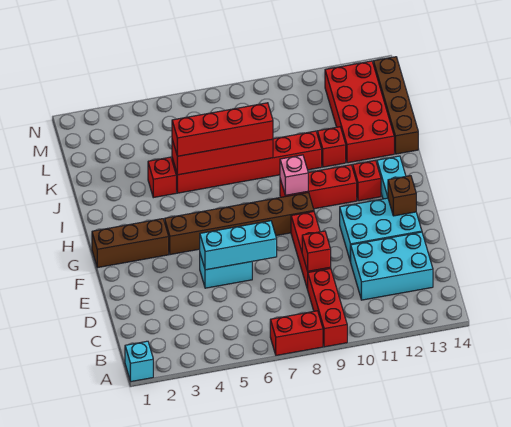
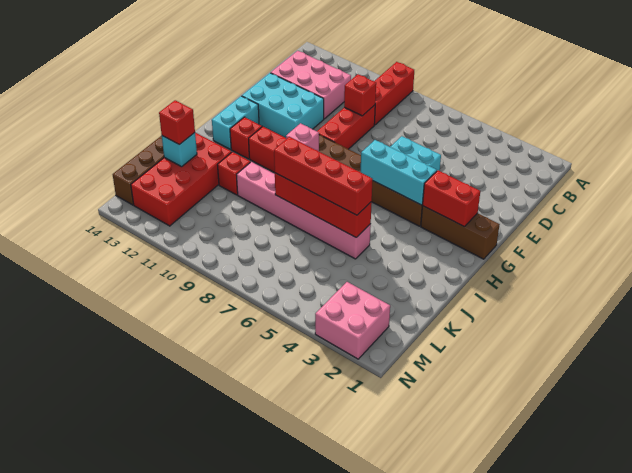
cyan brick A1 level 1 -> cyan brick K13 level 2
red brick A7:A8 level 1 -> red brick G2:G3 level 2
cyan brick C11:D13 level 1 -> pink brick C11:D13 level 1
cyan brick E5:E7 level 2 -> cyan brick G4:G6 level 2
brown brick F13 level 2 -> none
red brick J4 level 1 -> red brick K13 level 3
red brick J5:J10 level 1 -> pink brick J5:J10 level 1
none -> pink brick M2:N3 level 1

